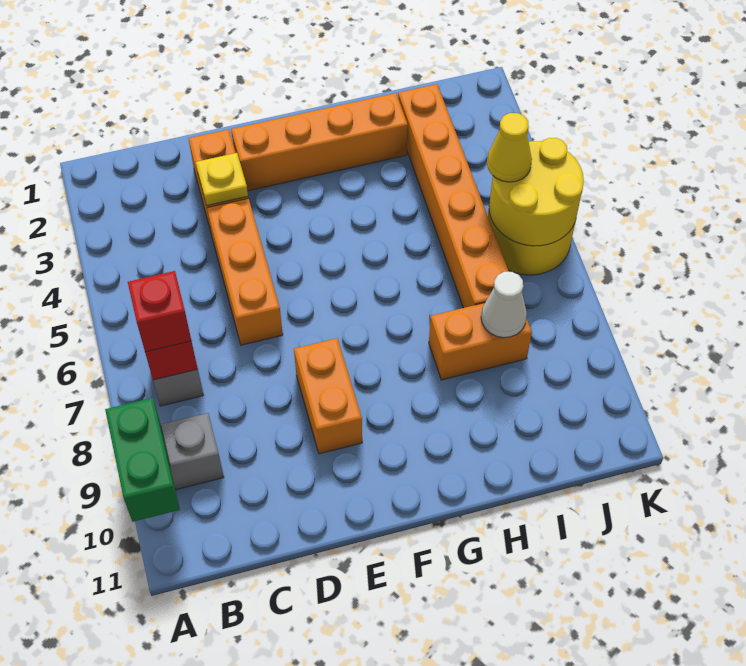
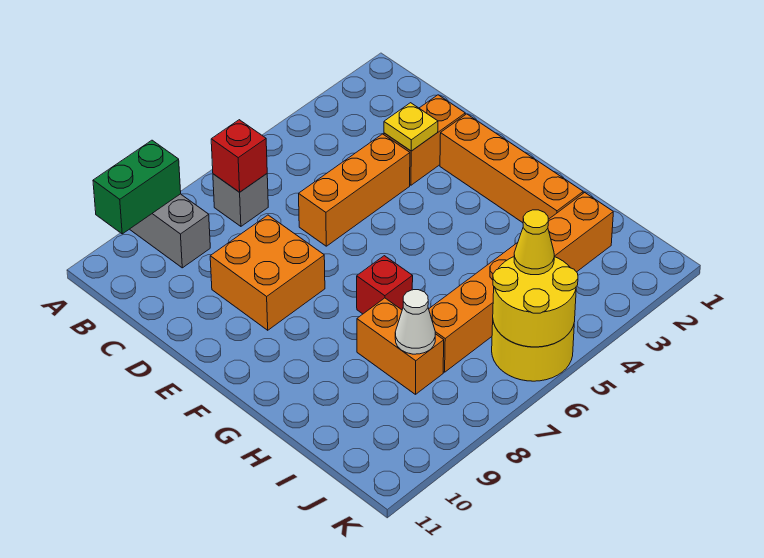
red brick B7 level 3 -> red brick G7 level 1
orange brick E8:E9 level 1 -> orange brick D8:E9 level 1

